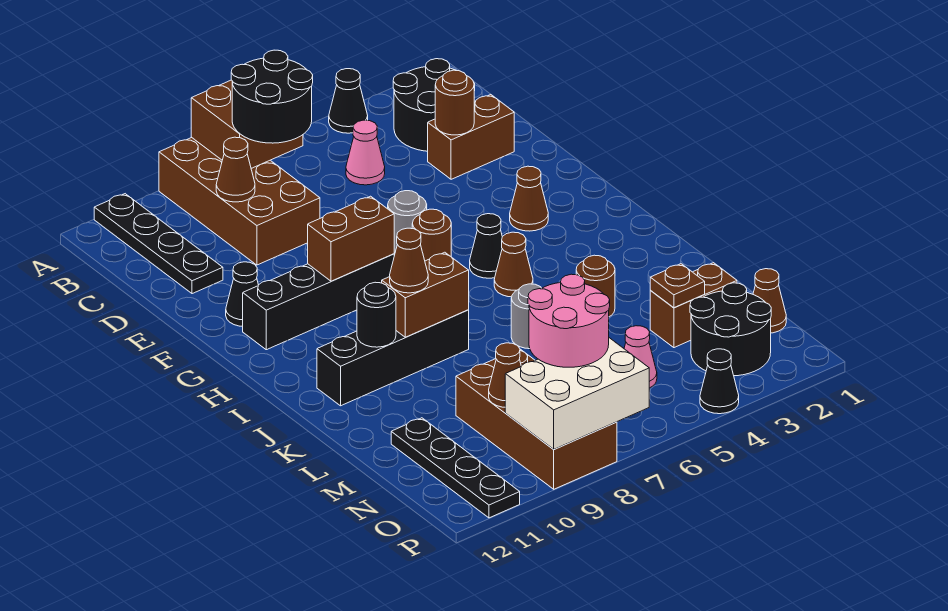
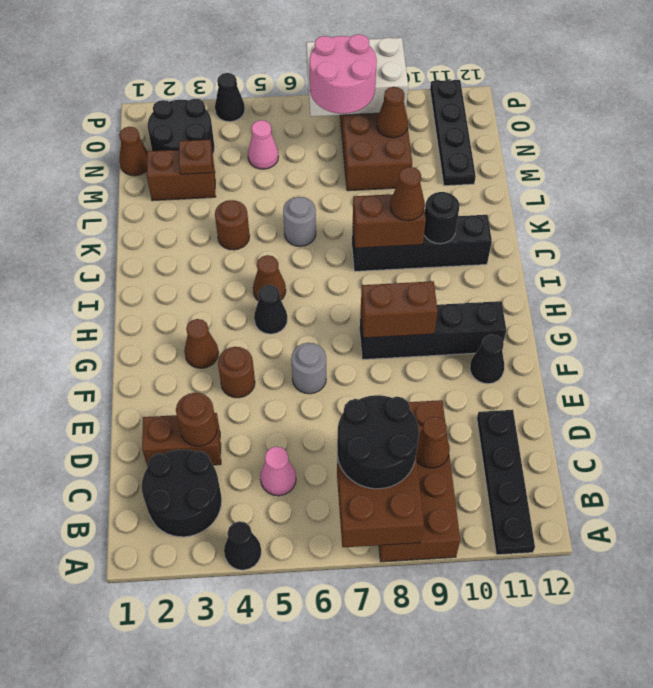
brown round brick G6 level 1 -> brown round brick F4 level 1

